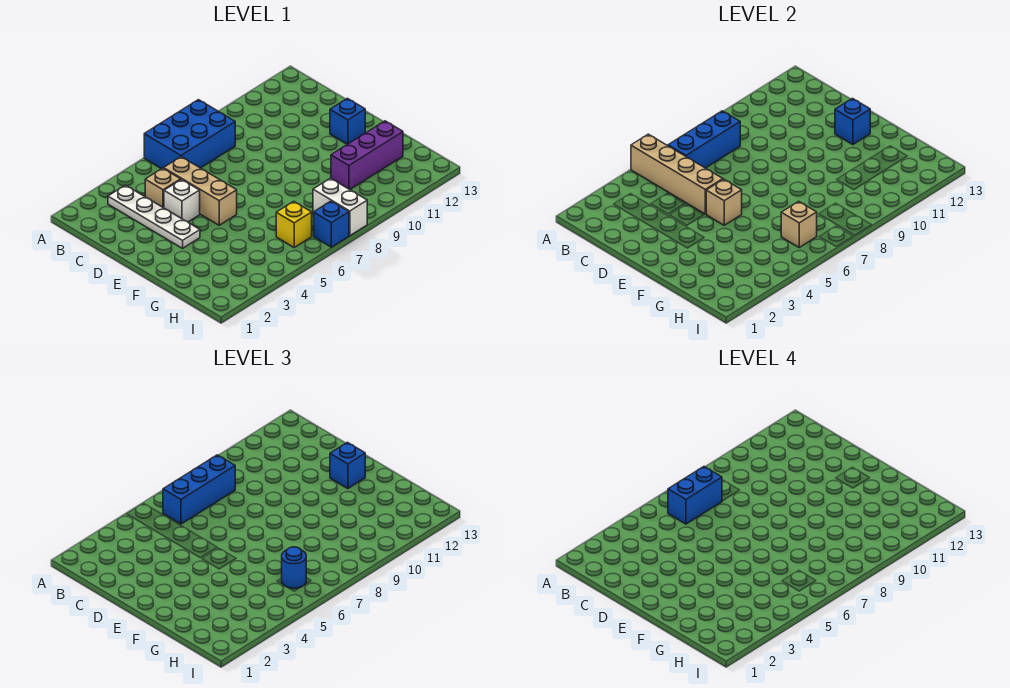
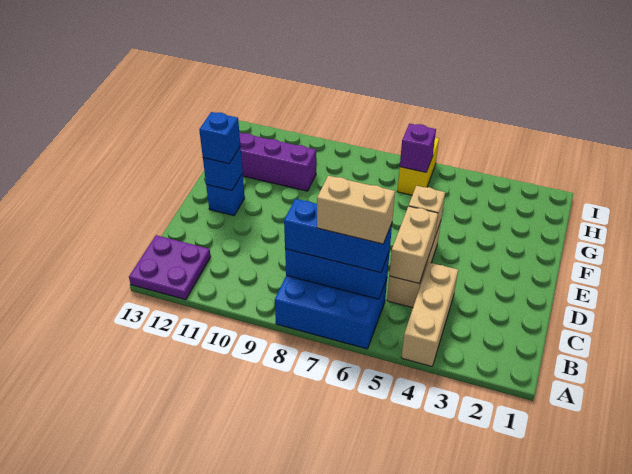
tan brick A5:D5 level 2 -> tan brick C5:D5 level 2
none -> purple plate A12:B13 level 1
white plate B3:E3 level 1 -> none
blue brick B6:B7 level 4 -> tan brick B6:B7 level 4
tan brick C4 level 1 -> tan brick A4:C4 level 1
white brick D4 level 1 -> none
yellow brick H6 level 1 -> yellow brick H6:I6 level 1
tan brick H6 level 2 -> purple brick H6 level 2
blue round brick H6 level 3 -> none
white brick H8:I8 level 1 -> none
blue brick I7 level 1 -> none

